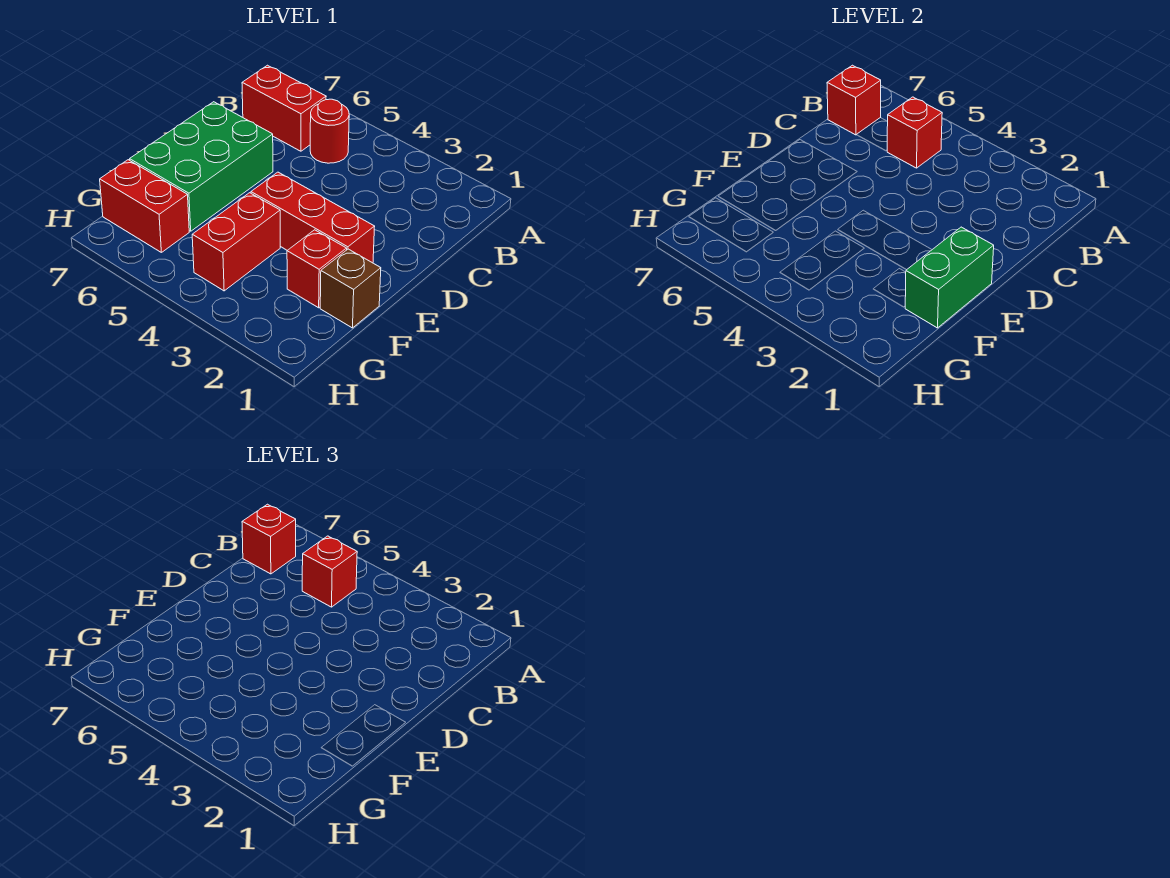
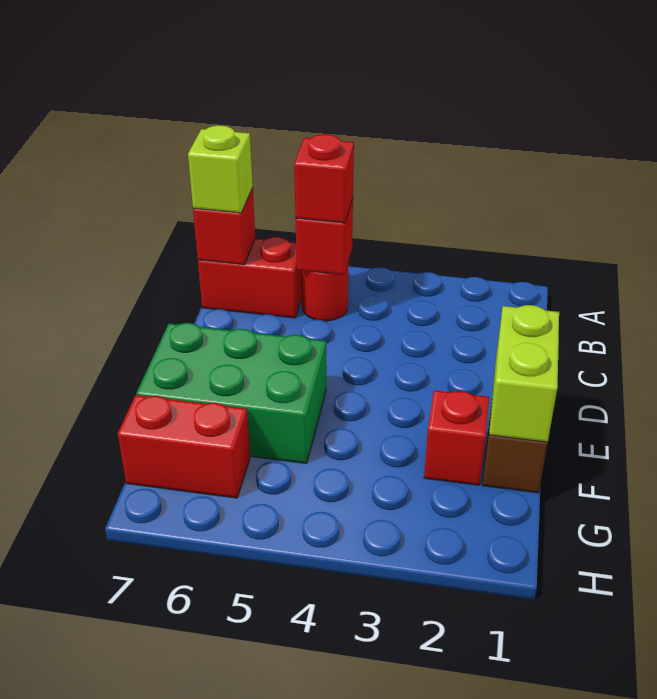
red brick B7 level 3 -> lime brick B7 level 3
green brick D6:F7 level 1 -> green brick E5:F7 level 1
green brick E1:F1 level 2 -> lime brick E1:F1 level 2
red brick E2:E4 level 1 -> none
red brick F4:G4 level 1 -> none

